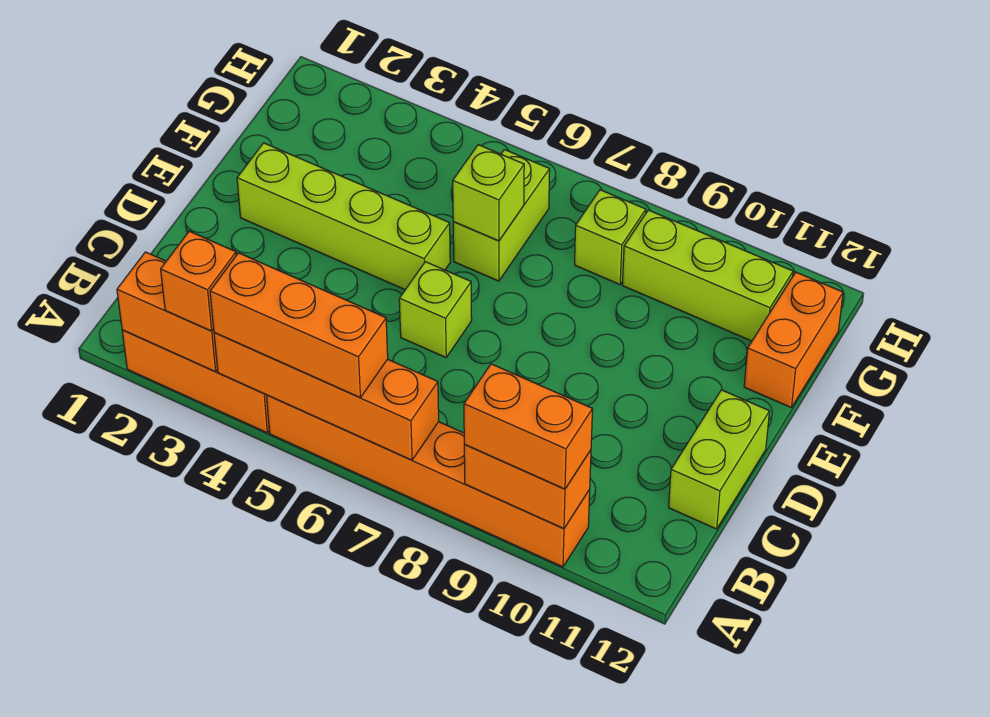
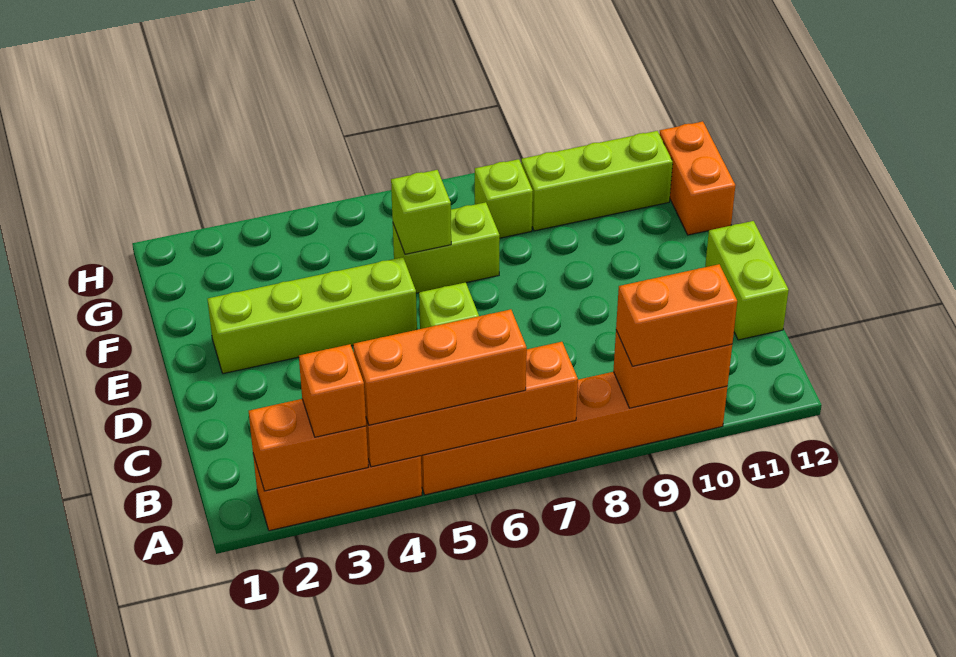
lime brick F6:G6 level 1 -> lime brick F6:F7 level 1

